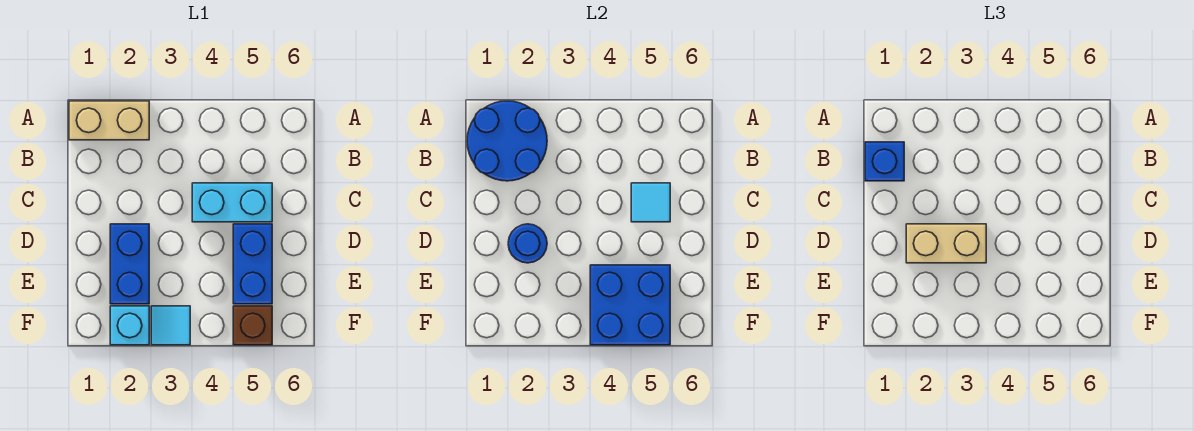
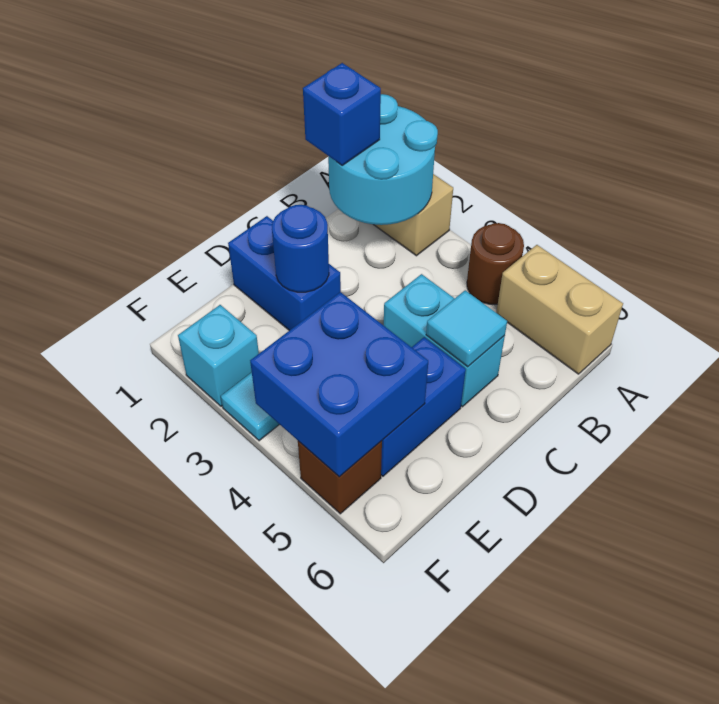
blue round brick A1:B2 level 2 -> cyan round brick A1:B2 level 2
none -> brown round brick A4 level 1
blue brick D2:E2 level 1 -> blue brick D1:D2 level 1
tan brick D2:D3 level 3 -> tan brick A5:A6 level 1

